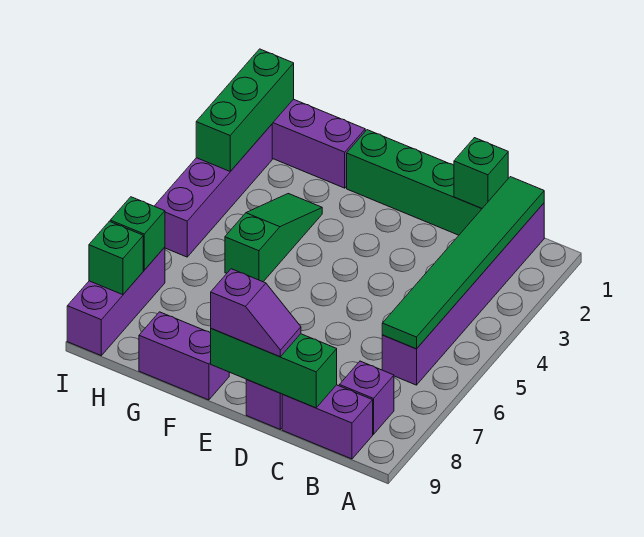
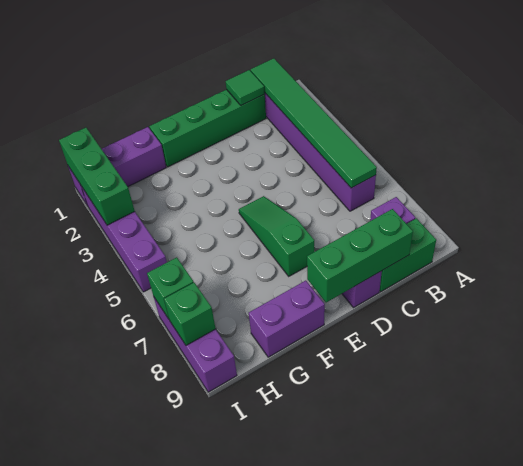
purple brick B9:C9 level 1 -> green brick B9:C9 level 1
green brick C1 level 2 -> green tile C1 level 2
purple slope D9:E9 level 3 top E -> none
green slope G3:G5 level 1 top 5 -> green slope E5:E7 level 1 top 7

